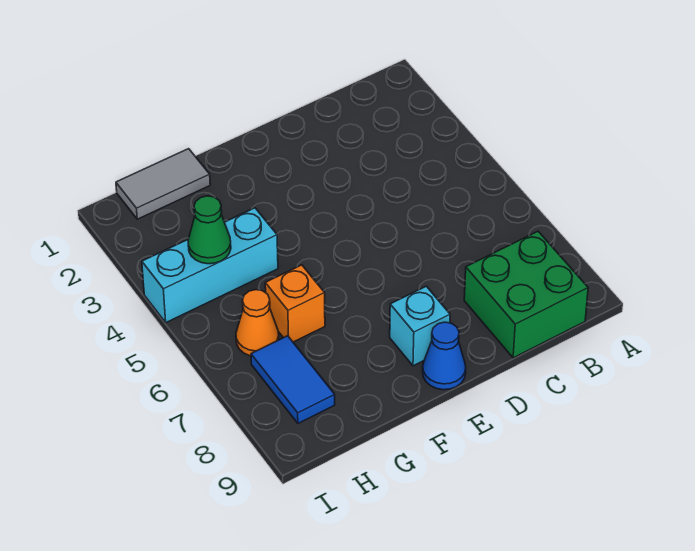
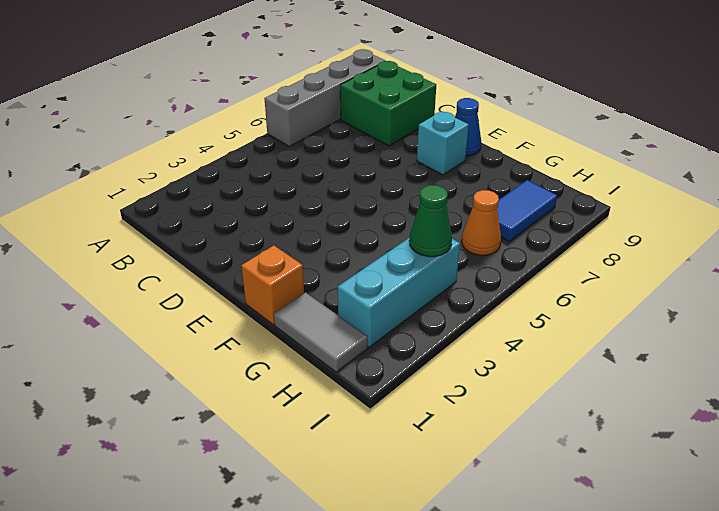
none -> grey brick A6:A9 level 1
cyan brick G4:I4 level 1 -> cyan brick H2:H4 level 1
orange brick G6 level 1 -> orange brick F1 level 1

